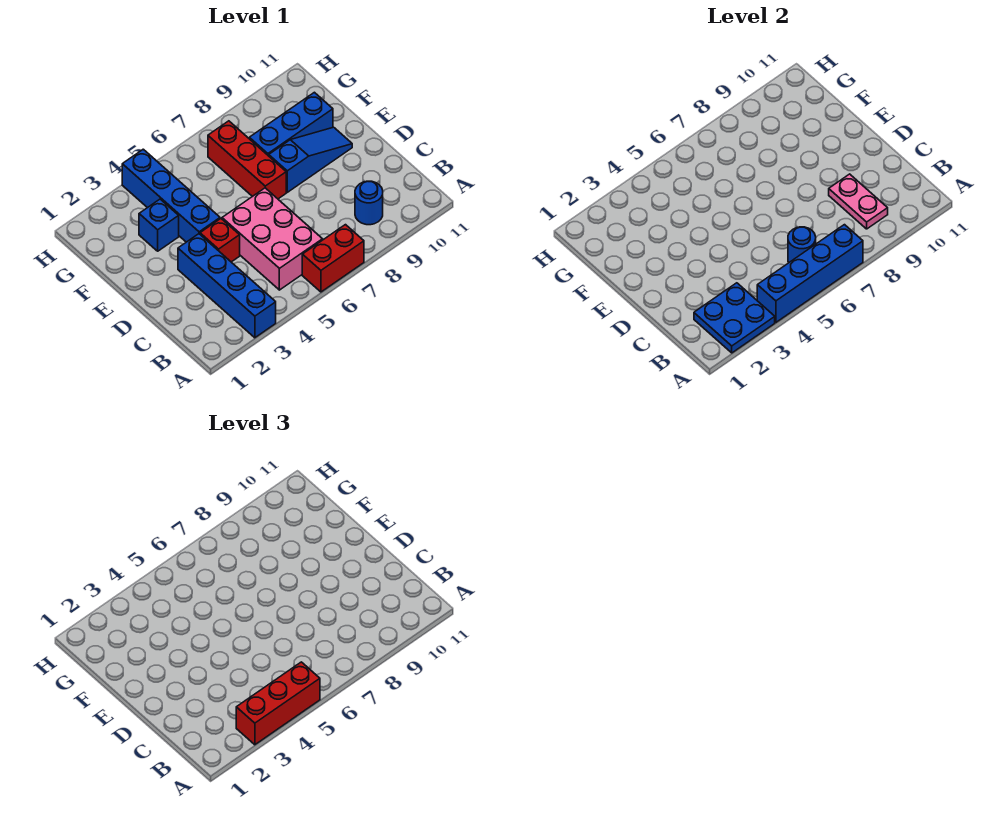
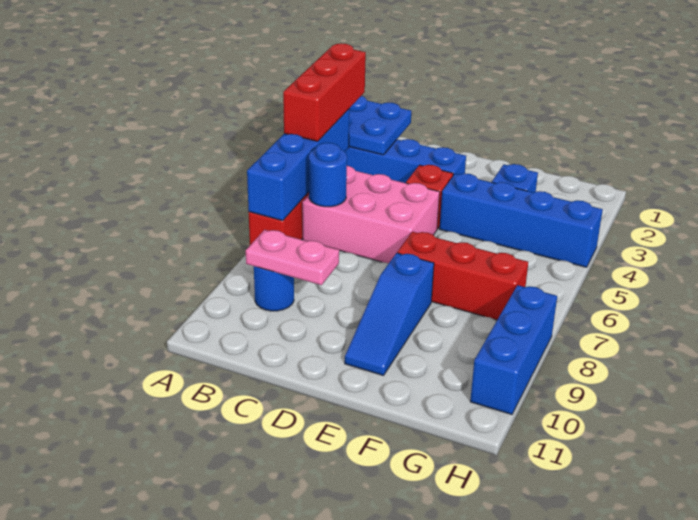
blue brick F8:F10 level 1 -> blue brick H8:H10 level 1

